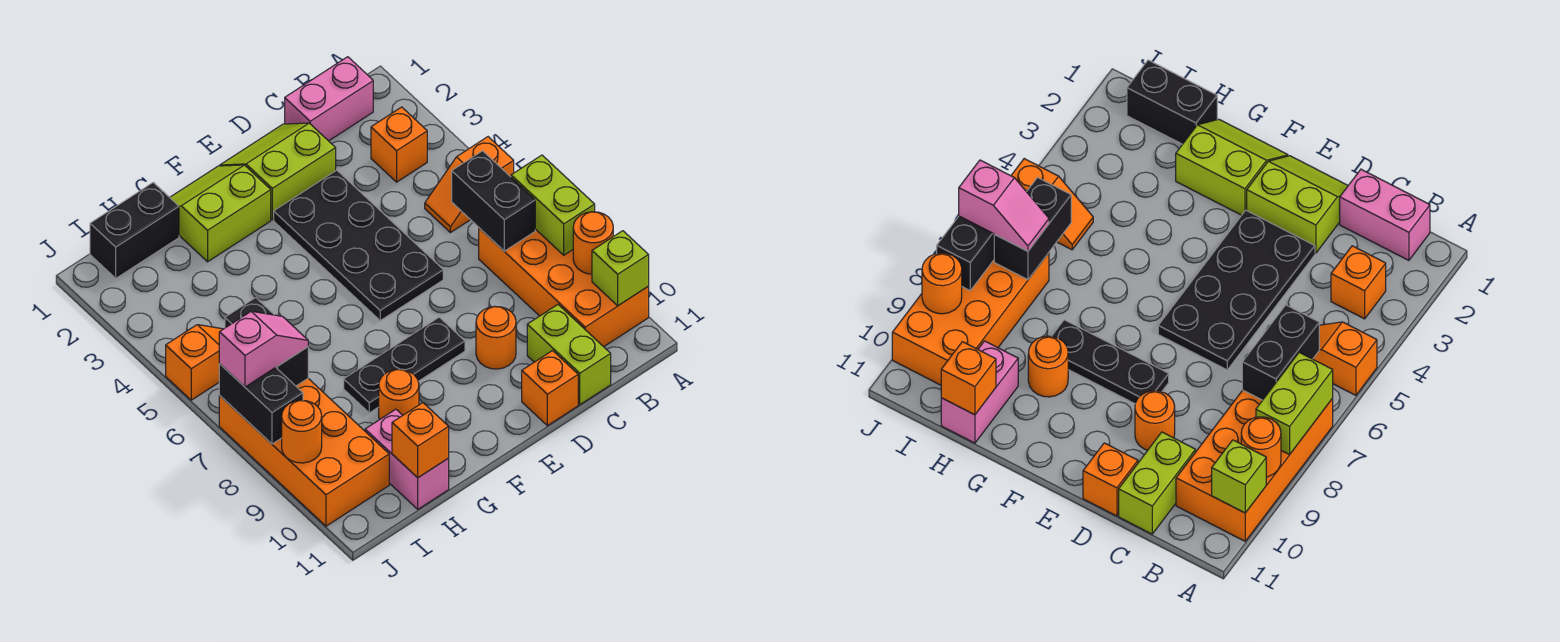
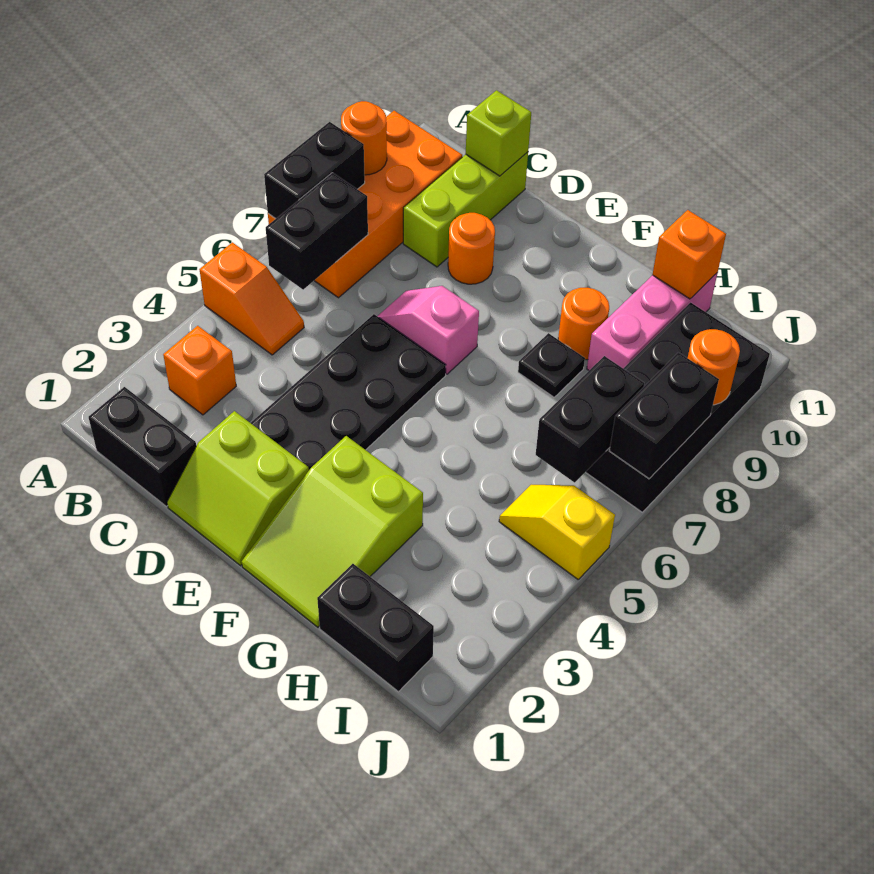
lime brick A7:A8 level 2 -> black brick A7:A8 level 2
lime brick A10 level 2 -> lime brick C11 level 2
pink brick B1:C1 level 1 -> black brick B1:C1 level 1
lime brick C10:C11 level 1 -> lime brick C9:C11 level 1
orange brick D11 level 1 -> none
black plate E8:G8 level 1 -> black plate G8 level 1
lime slope F1:G2 level 1 top 2 -> lime slope F1:G3 level 1 top 3
pink brick H10:H11 level 1 -> pink brick H9:H11 level 1
orange slope I5:J5 level 1 top J -> yellow slope I5:J5 level 1 top J
orange brick I7:J10 level 1 -> black brick I7:J10 level 1
pink slope I7:J7 level 3 top J -> pink slope D7:E7 level 1 top E

